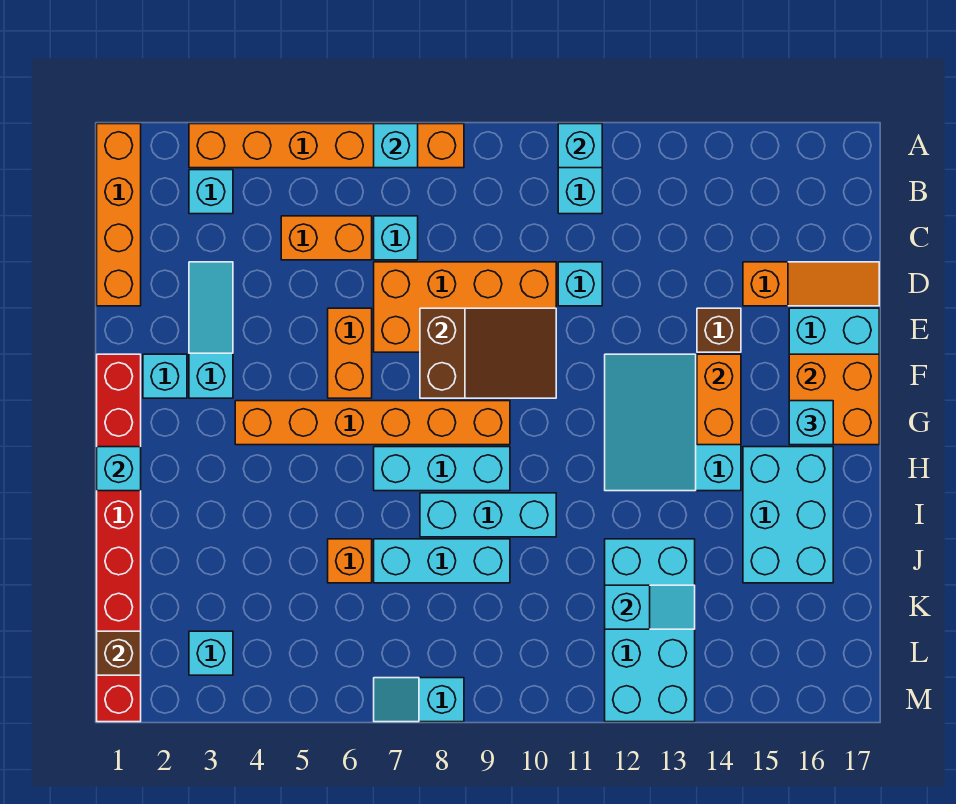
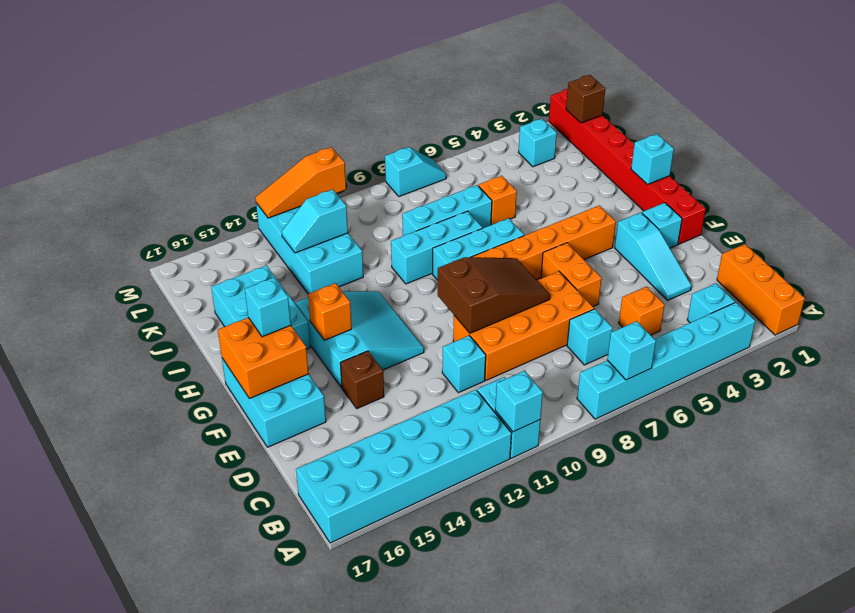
orange brick A1:D1 level 1 -> orange brick A1:C1 level 1
orange brick A3:A8 level 1 -> cyan brick A3:A8 level 1
none -> cyan brick A12:B17 level 1
orange brick C5:C6 level 1 -> orange brick C5 level 1
orange slope D15:D17 level 1 top 15 -> orange slope M11:M13 level 2 top 11
brown slope E8:F10 level 2 top 8 -> brown slope E8:F10 level 2 top 10
orange brick F14:G14 level 2 -> orange brick G14 level 2

